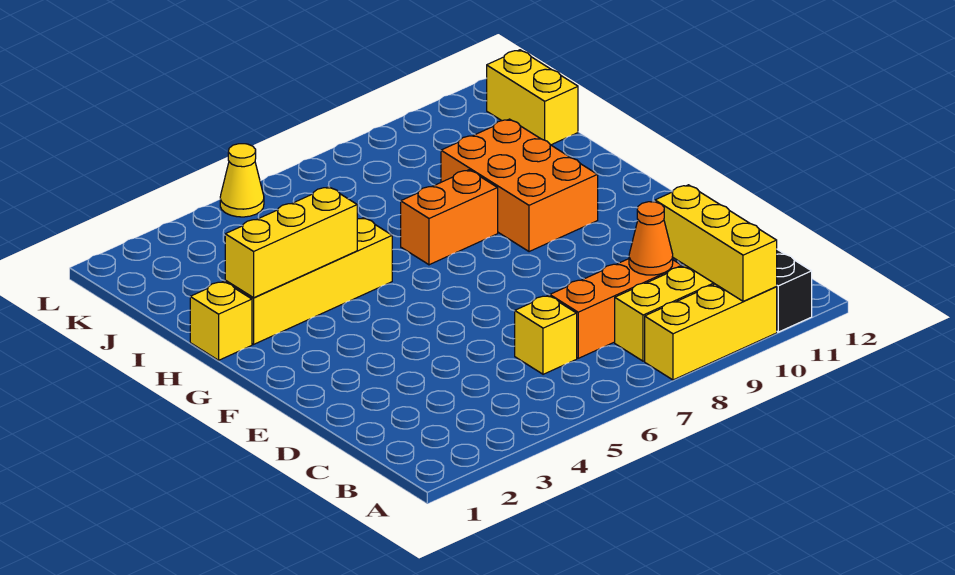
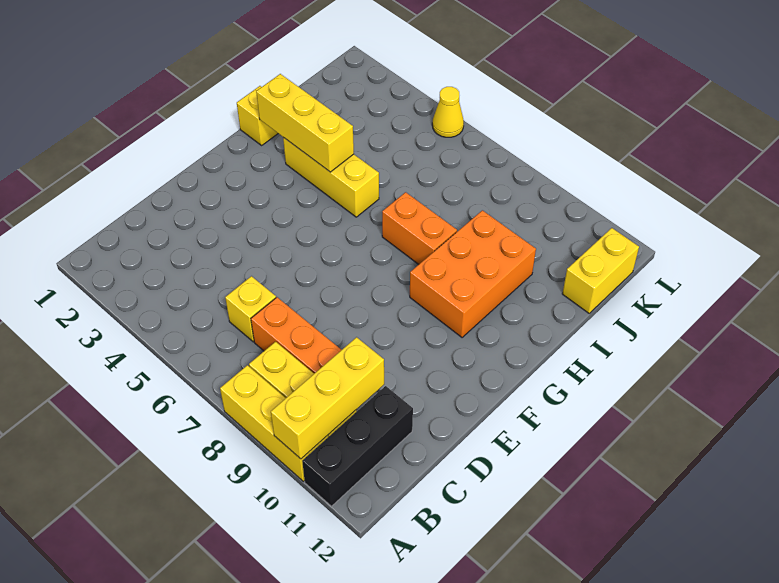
orange cone C9 level 2 -> none
yellow brick H2:H5 level 1 -> yellow brick H3:H5 level 1

